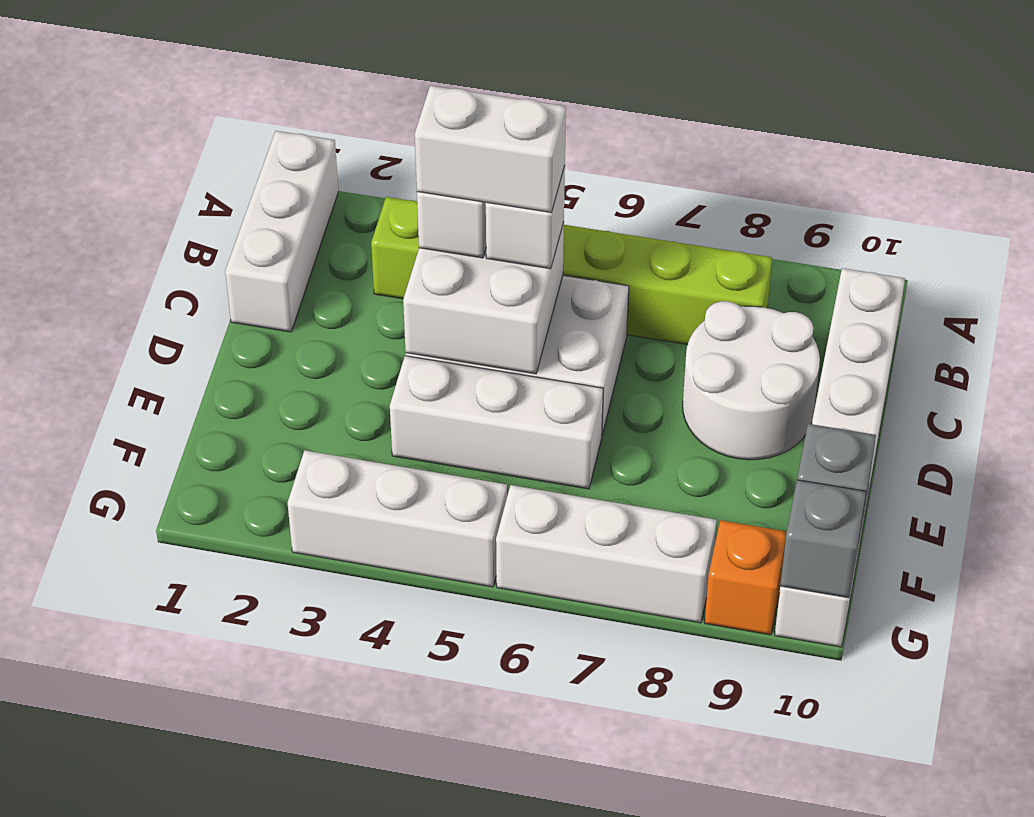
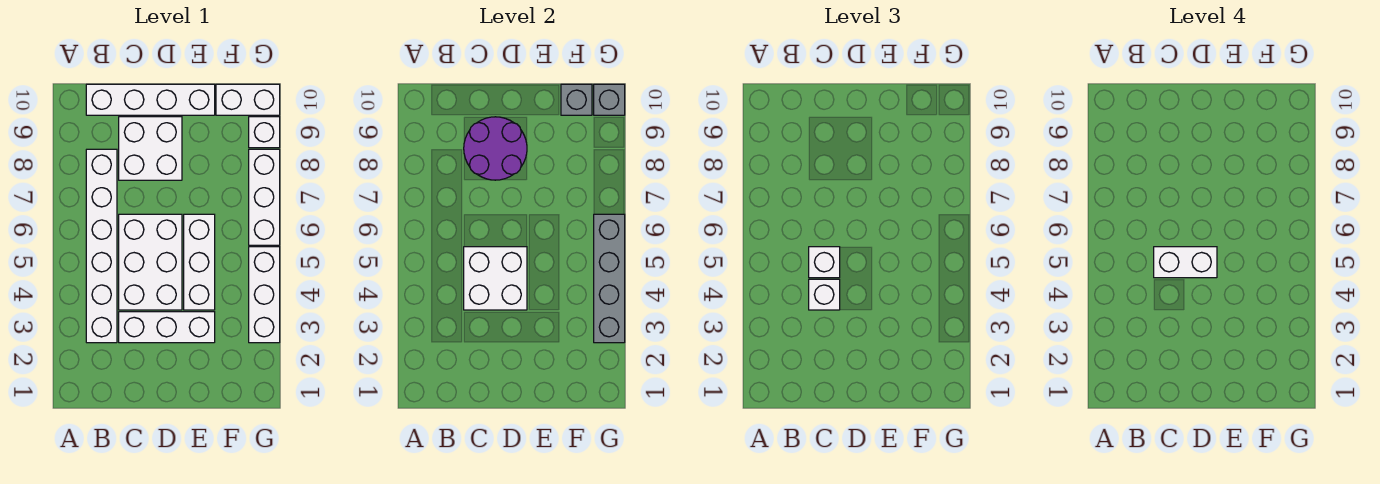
white brick A1:C1 level 1 -> white brick C3:E3 level 1
lime brick B3:B8 level 1 -> white brick B3:B8 level 1
white brick C4:C5 level 4 -> white brick C5:D5 level 4
white round brick C8:D9 level 1 -> white brick C8:D9 level 1
none -> purple round brick C8:D9 level 2
none -> grey brick G3:G6 level 2
orange brick G9 level 1 -> white brick G9 level 1

